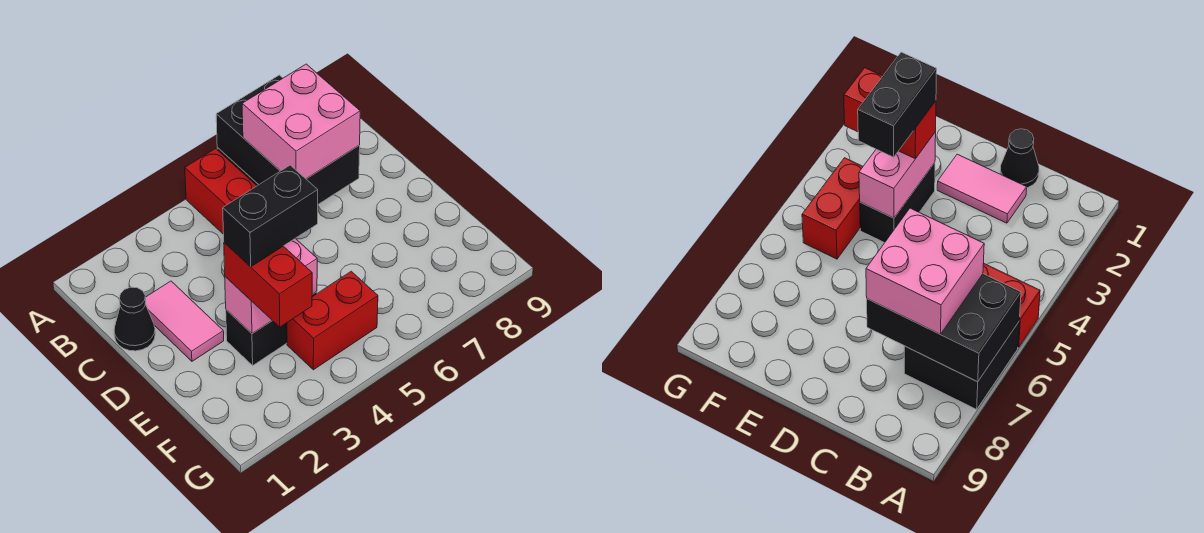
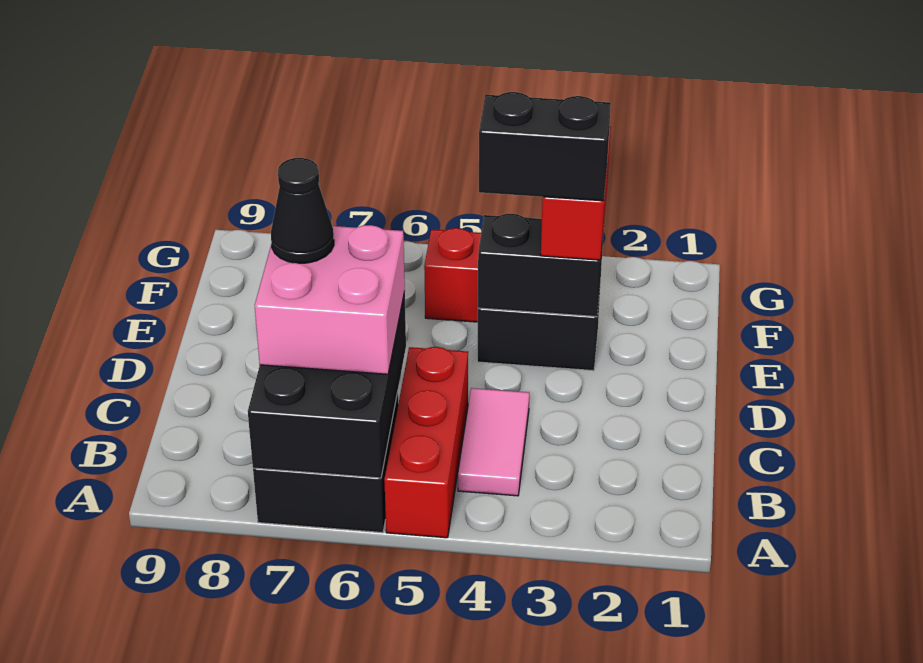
black cone C1 level 1 -> black cone C7 level 4
pink tile C2:D2 level 1 -> pink tile B4:C4 level 1
pink brick E3:E4 level 2 -> black brick E3:E4 level 2

